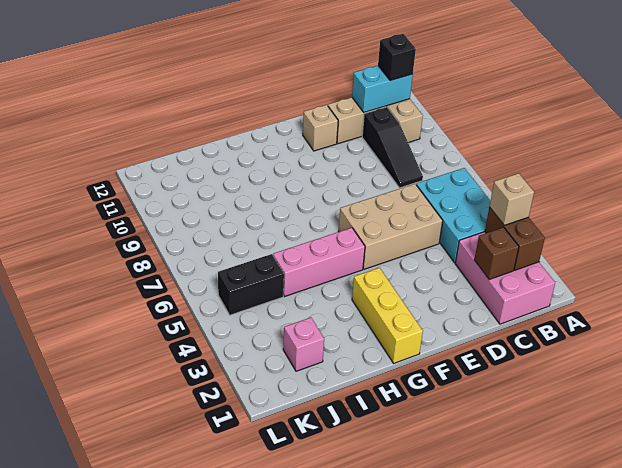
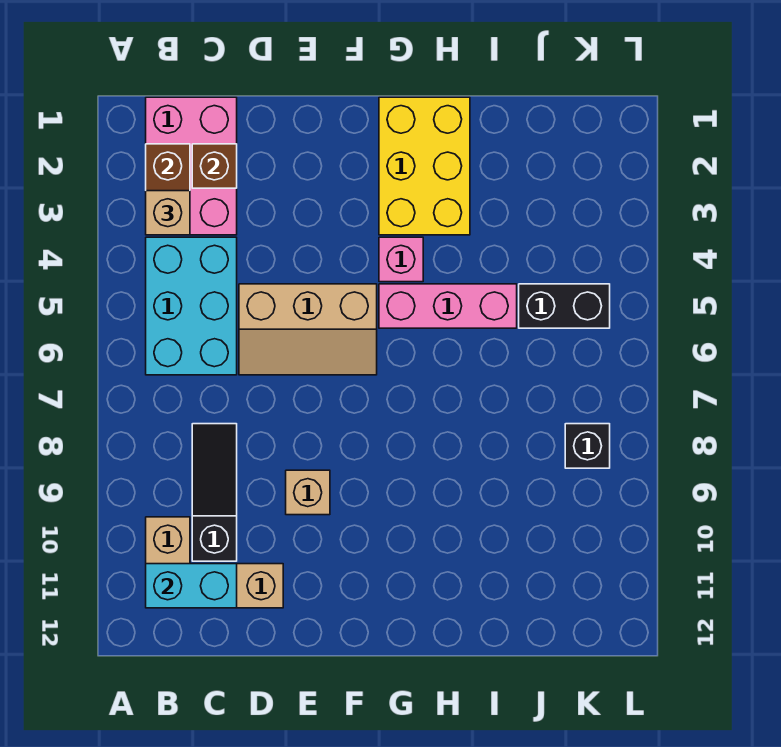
black brick B11 level 3 -> black brick K8 level 1
tan brick D5:F6 level 1 -> tan slope D5:F6 level 1 top 5
tan brick E11 level 1 -> tan brick E9 level 1
yellow brick G1:G3 level 1 -> yellow brick G1:H3 level 1
pink brick J2 level 1 -> pink brick G4 level 1

